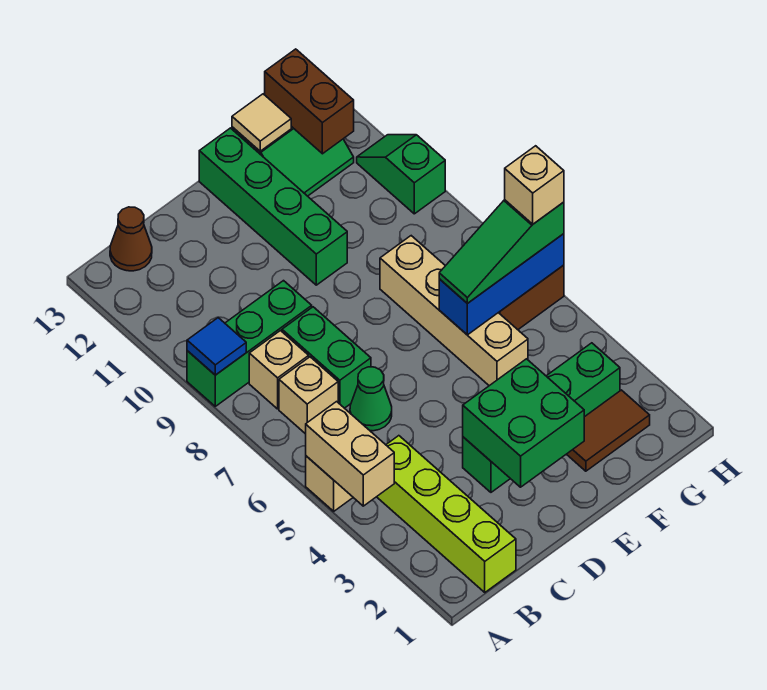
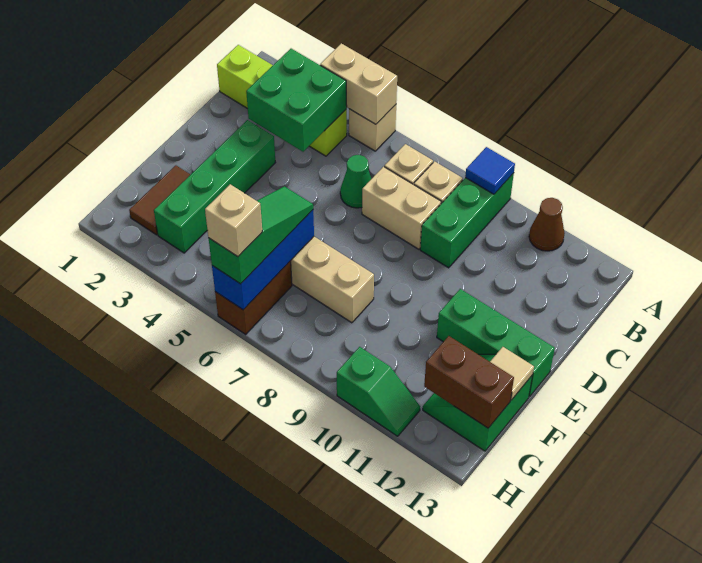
brown cone B13 level 1 -> brown cone A11 level 1
green brick C7:C8 level 1 -> tan brick C7:C8 level 1
green brick D2:E3 level 2 -> green brick B3:C4 level 2
green brick E10:E13 level 1 -> green brick E11:E13 level 1

